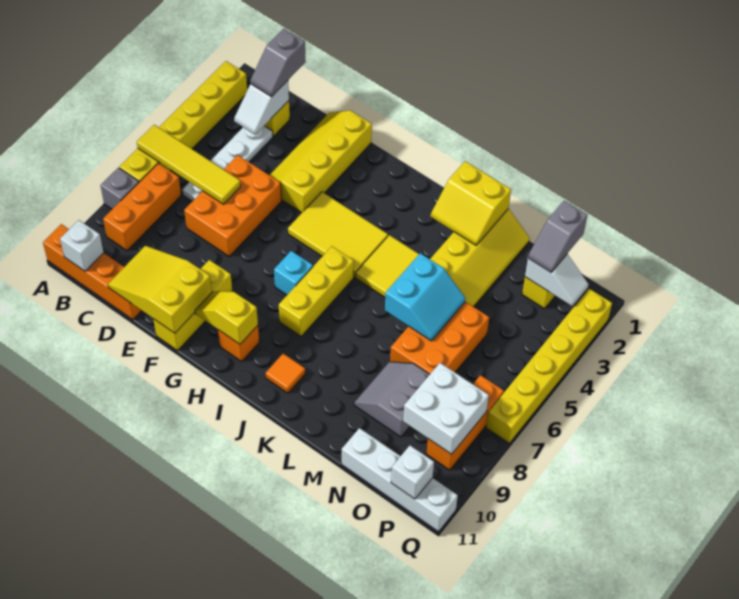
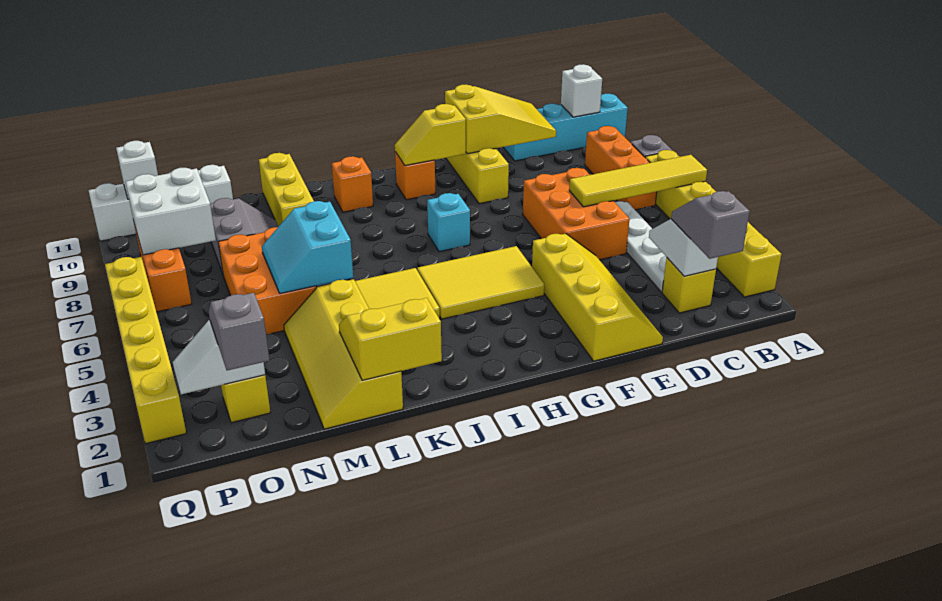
orange brick A11:D11 level 1 -> cyan brick A11:D11 level 1
yellow slope G10:H10 level 2 top H -> yellow slope G10:H10 level 2 top G
yellow brick I6:I8 level 1 -> yellow brick L9:L11 level 1
orange tile J10 level 1 -> orange brick J10 level 1

